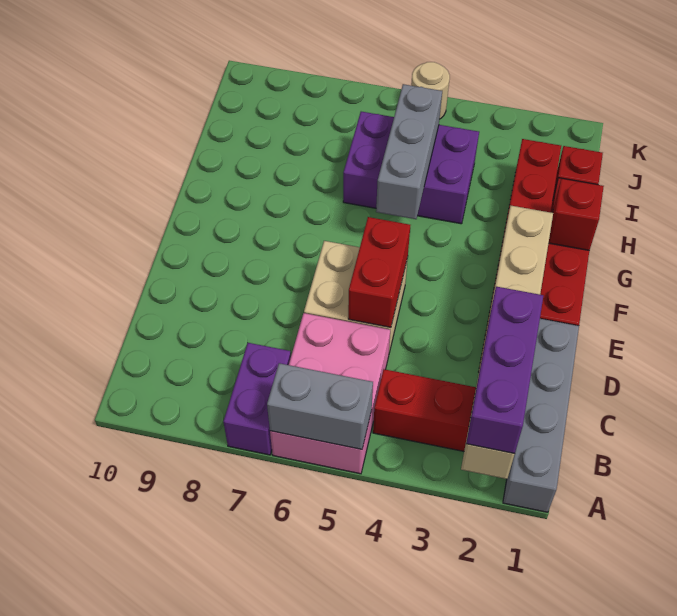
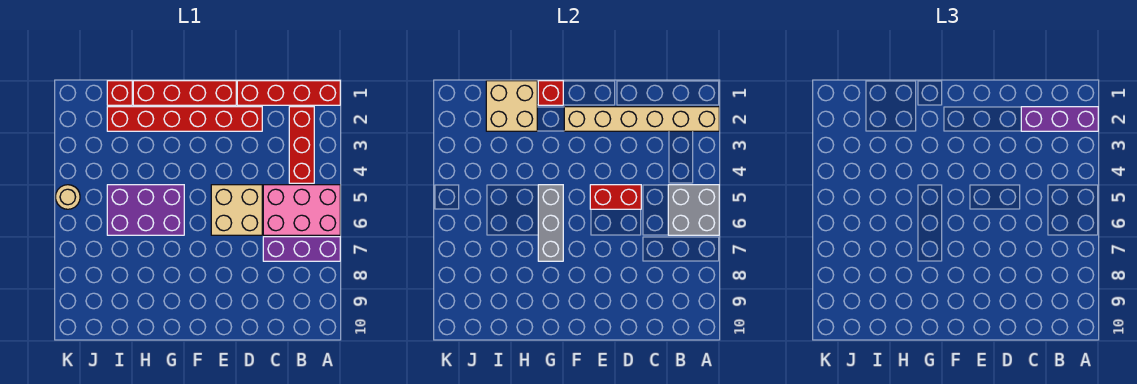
grey brick A1:D1 level 1 -> red brick A1:D1 level 1
grey brick A5:A6 level 2 -> grey brick A5:B6 level 2
purple brick A7:B7 level 1 -> purple brick A7:C7 level 1
grey brick G5:I5 level 2 -> grey brick G5:G7 level 2
none -> tan brick H1:I2 level 2
purple brick H4:I6 level 1 -> purple brick G5:I6 level 1

